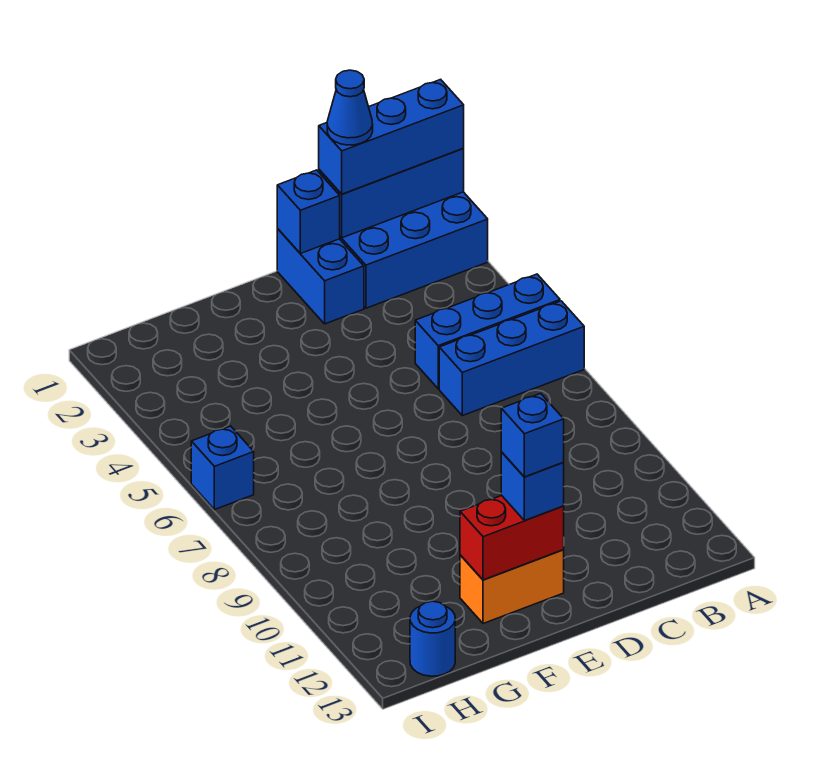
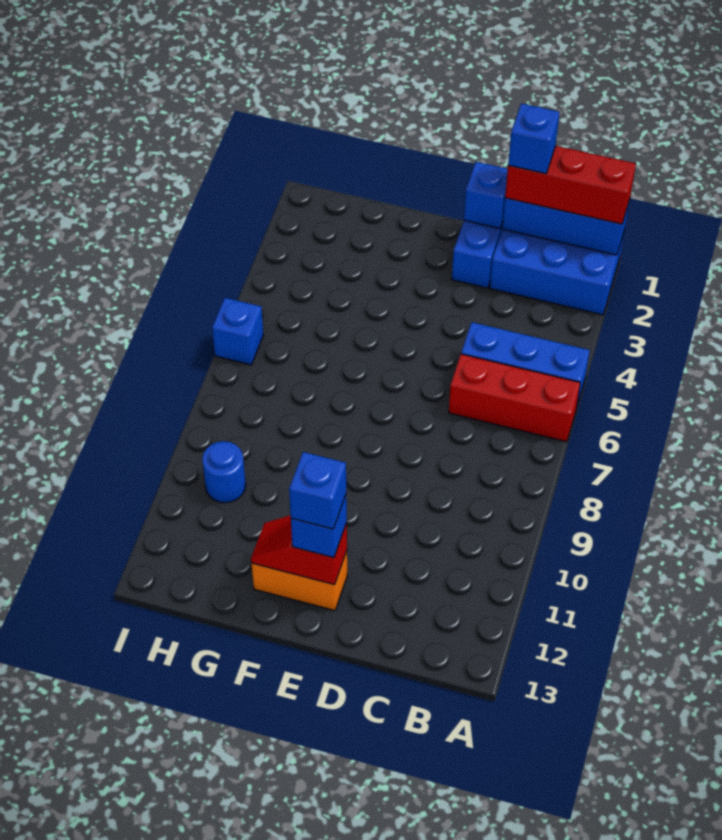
blue brick A1:C1 level 3 -> red brick A1:C1 level 3
blue brick A6:C6 level 1 -> red brick A6:C6 level 1
blue cone C1 level 4 -> blue brick C1 level 4
red brick E12:F12 level 2 -> red slope E12:F12 level 2 top E
blue round brick H13 level 1 -> blue round brick H10 level 1

